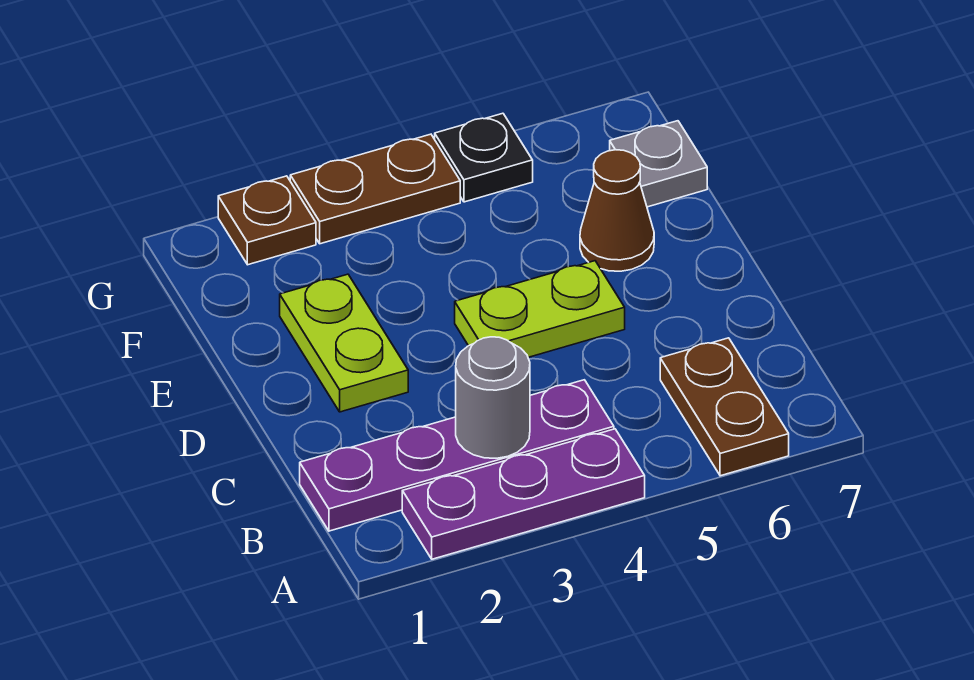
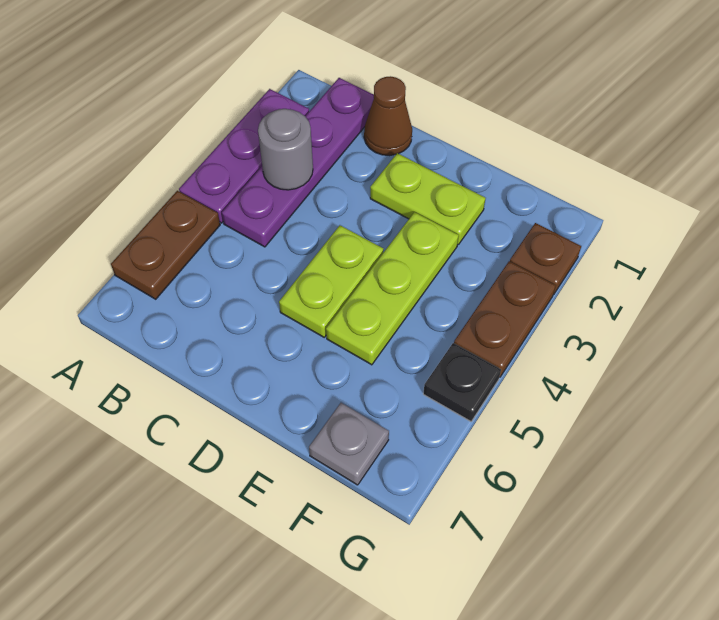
brown plate A6:B6 level 1 -> brown plate A5:A6 level 1
none -> lime plate E3:E5 level 1
brown cone E6 level 1 -> brown cone C1 level 1

